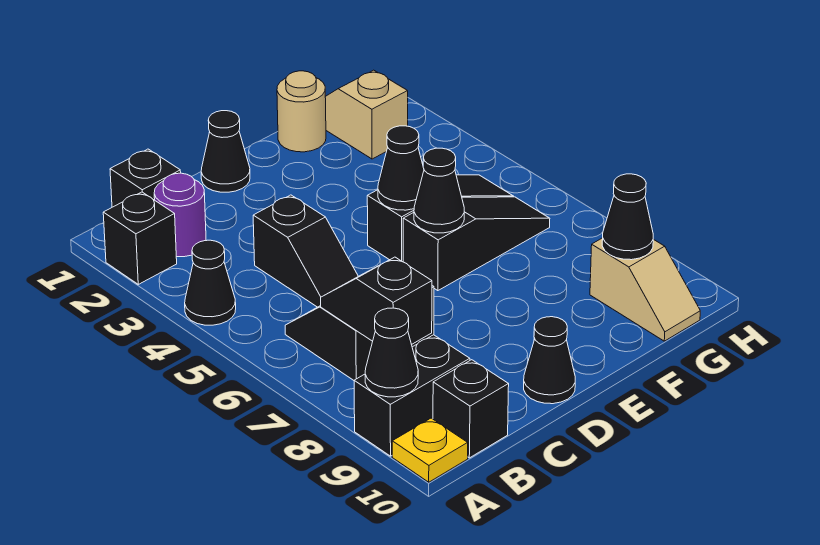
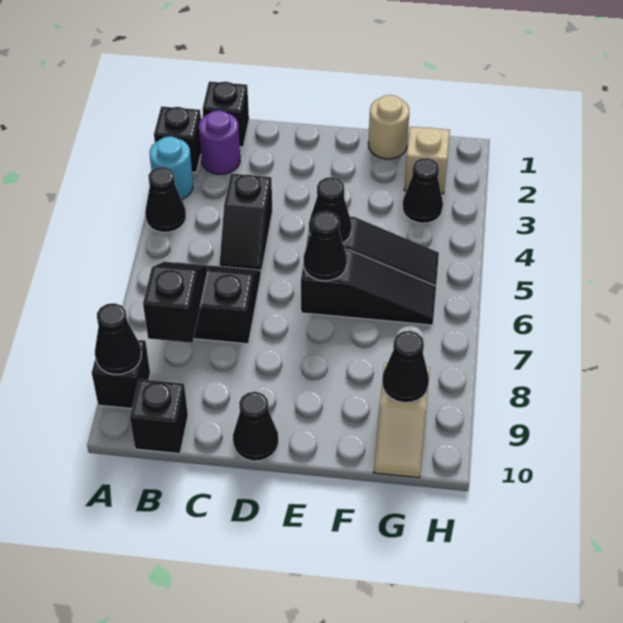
none -> cyan round brick A3 level 1
black brick A9:B9 level 1 -> black brick A9 level 1
yellow plate A10 level 1 -> none
black cone D1 level 1 -> black cone G3 level 1

